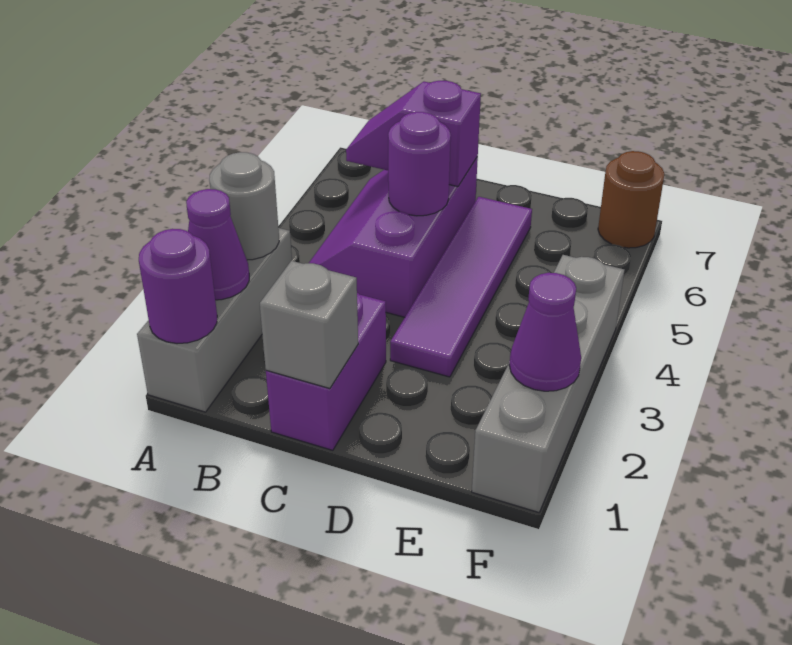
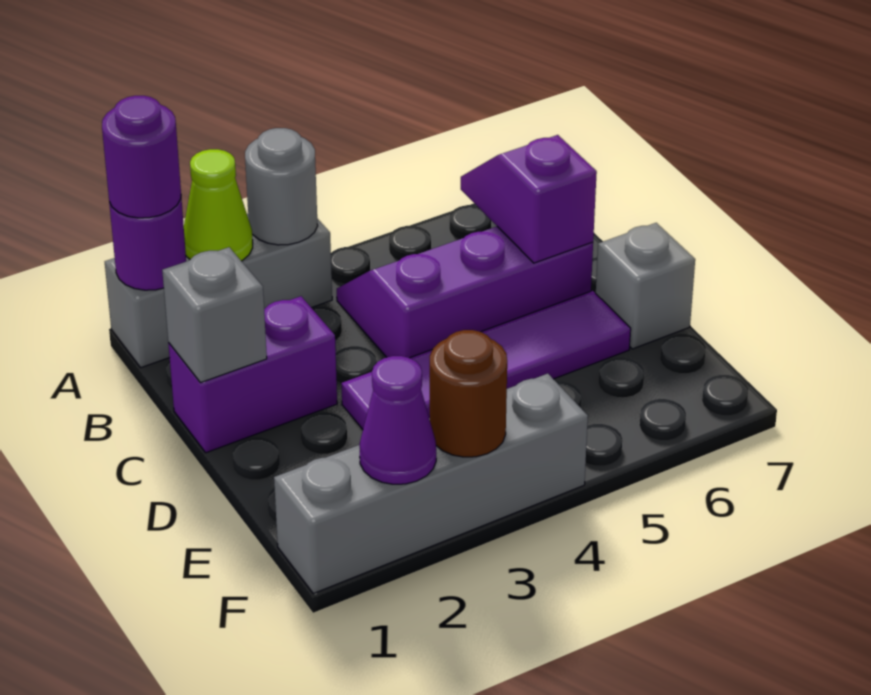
purple cone A2 level 2 -> lime cone A2 level 2
purple round brick C5 level 2 -> purple round brick A1 level 3
none -> grey brick D7 level 1
brown round brick F7 level 1 -> brown round brick F3 level 2

